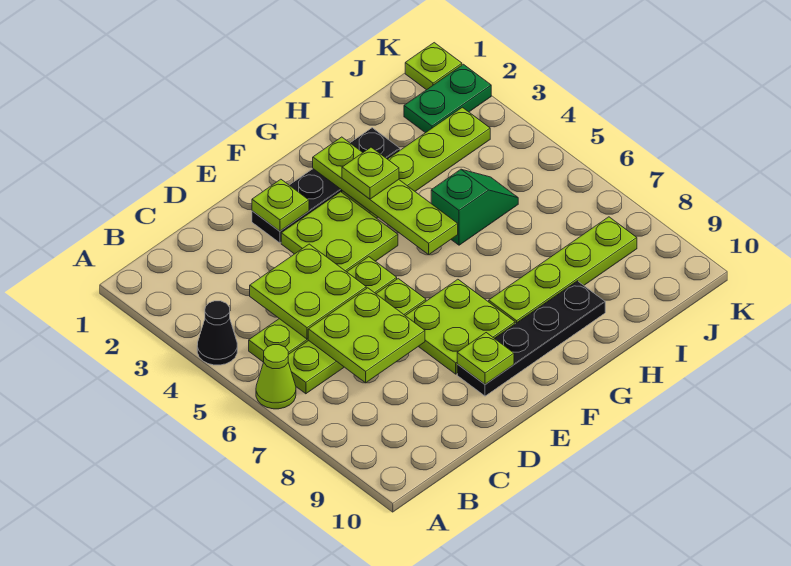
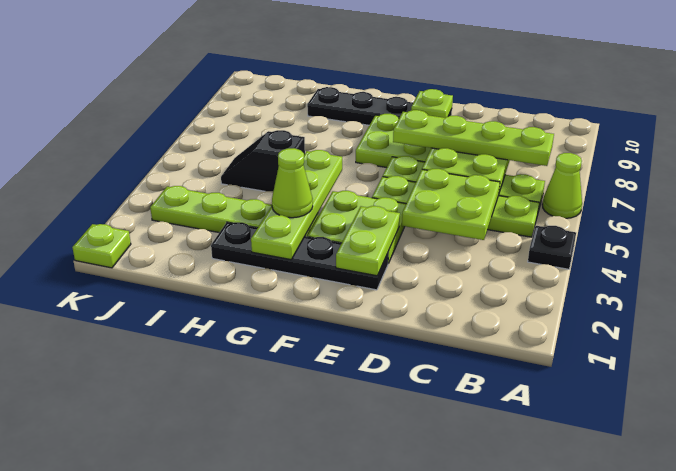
black cone A4 level 1 -> black plate A4 level 1
lime plate E2 level 2 -> lime plate E2:E3 level 2
lime plate G3 level 3 -> lime cone G3 level 3
lime plate G8:J8 level 1 -> lime plate B7:E7 level 3
green slope H5:I5 level 1 top H -> black slope H5:I5 level 1 top H
green plate J2:K2 level 1 -> none

